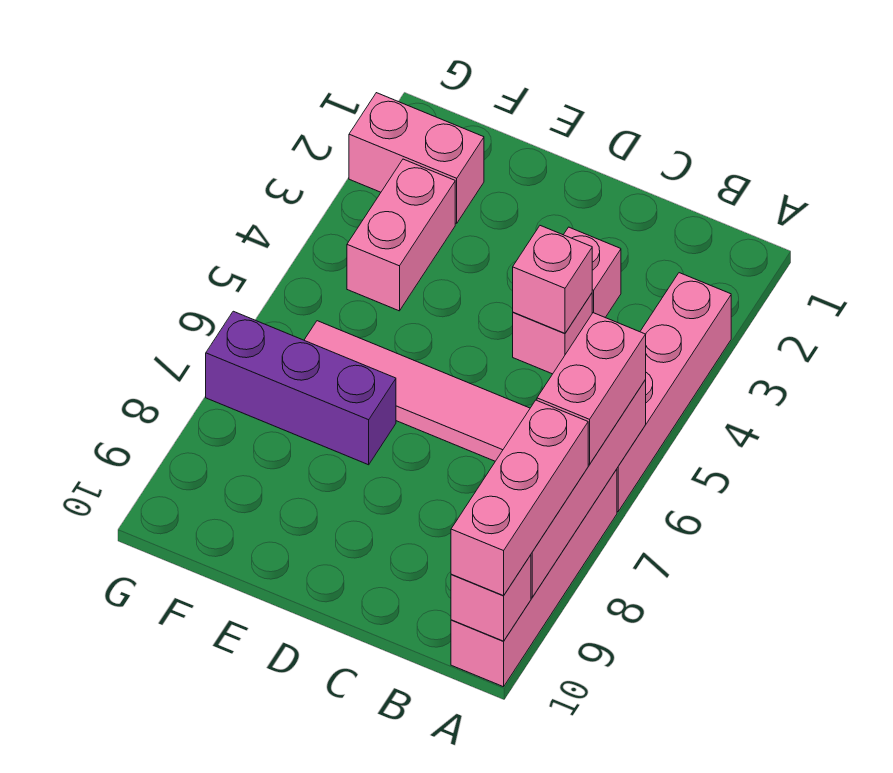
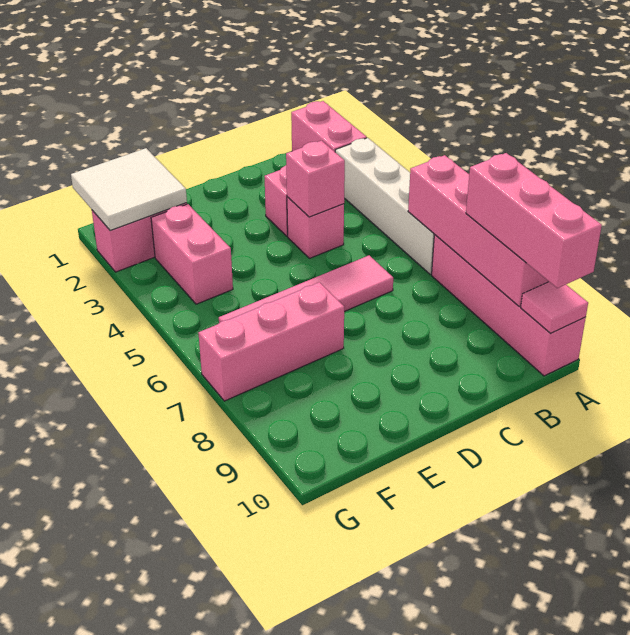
pink brick A3:A6 level 1 -> white brick A3:A6 level 1
pink brick A6:A7 level 3 -> pink brick A1:A2 level 1
pink brick A10 level 2 -> pink tile A10 level 2
purple brick E7:G7 level 1 -> pink brick E7:G7 level 1
none -> white tile F1:G2 level 2

